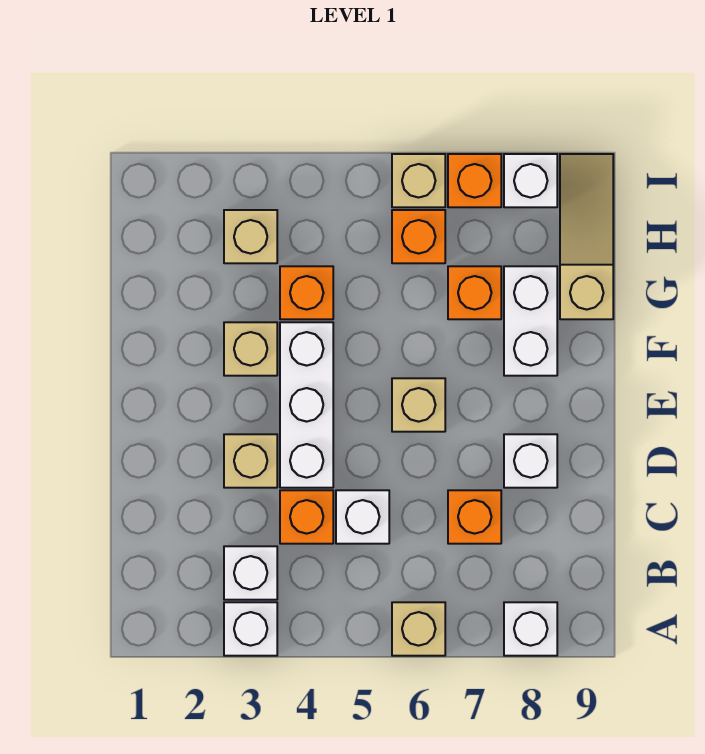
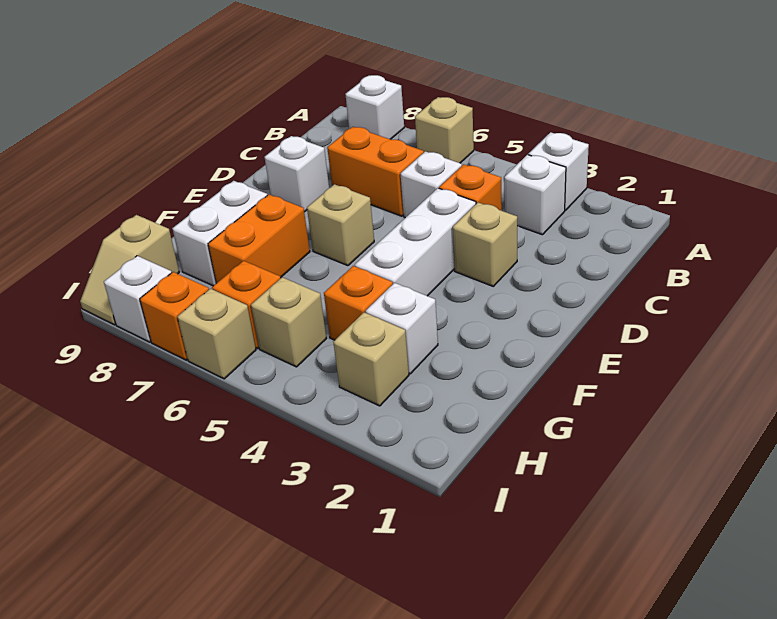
orange brick C7 level 1 -> orange brick C6:C7 level 1
tan brick F3 level 1 -> tan brick H5 level 1
none -> white brick G3 level 1
orange brick G7 level 1 -> orange brick F7:G7 level 1
tan slope G9:I9 level 1 top G -> tan slope H9:I9 level 1 top H

